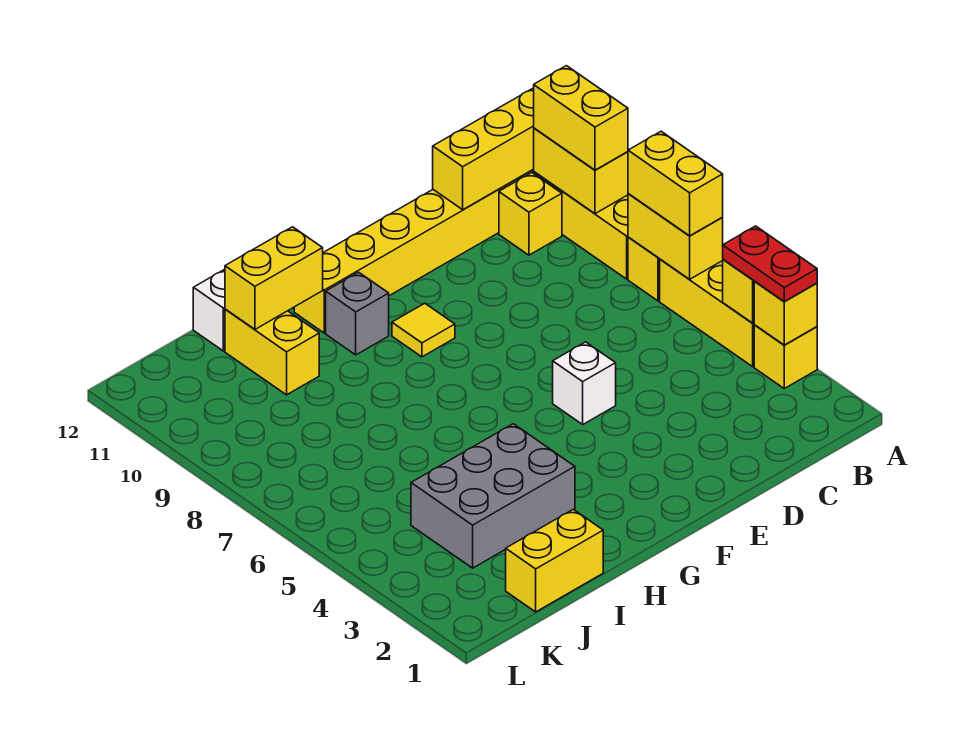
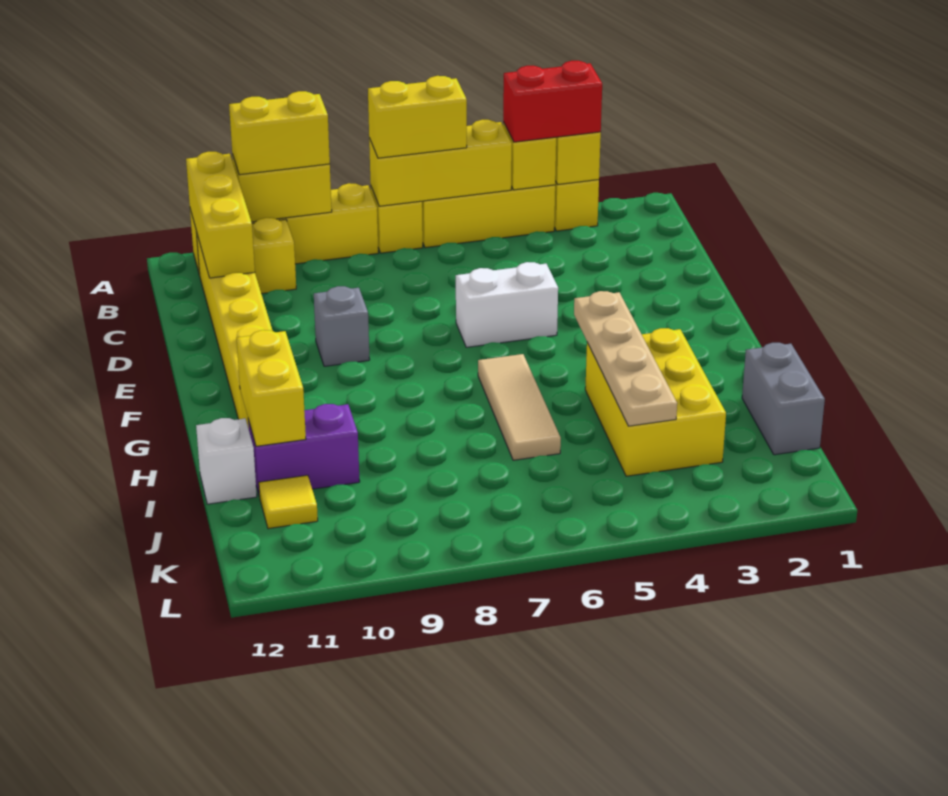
red plate A3:A4 level 3 -> red brick A3:A4 level 3
yellow brick A6:A7 level 2 -> yellow brick A5:A7 level 2
white brick E5 level 1 -> white brick E5:E6 level 1
yellow tile F9 level 1 -> yellow tile J11 level 1
none -> tan plate G4:J4 level 2
none -> tan tile G6:I6 level 1
grey brick G10 level 1 -> grey brick E9 level 1
grey brick H3:J4 level 1 -> yellow brick H3:J4 level 1
yellow brick I1:J1 level 1 -> grey brick I1:J1 level 1
yellow brick I10:I11 level 1 -> purple brick I10:I11 level 1

